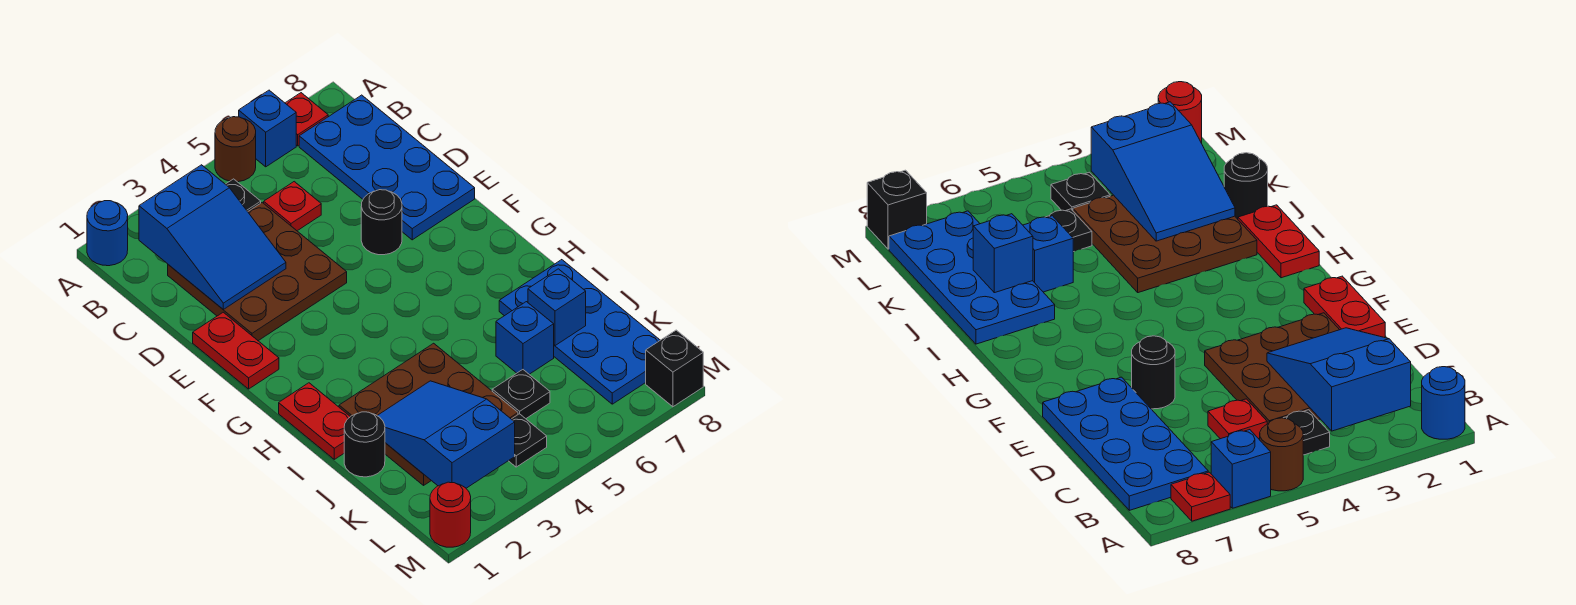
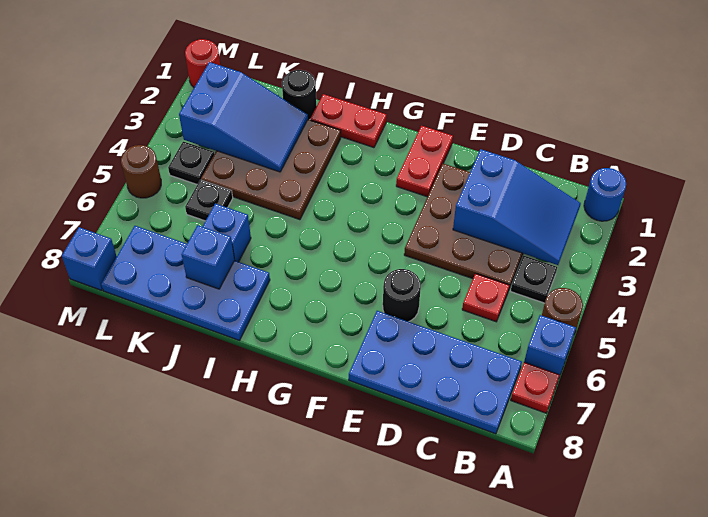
blue slope B2:D3 level 2 top B -> blue slope B2:D3 level 2 top D
red plate E1:F1 level 1 -> red plate F1:F2 level 1
none -> brown round brick M5 level 1
black brick M8 level 1 -> blue brick M8 level 1

